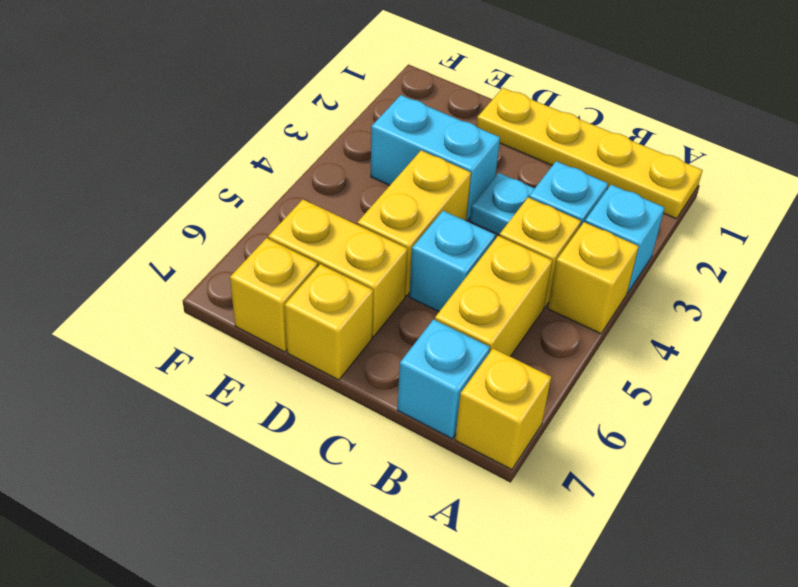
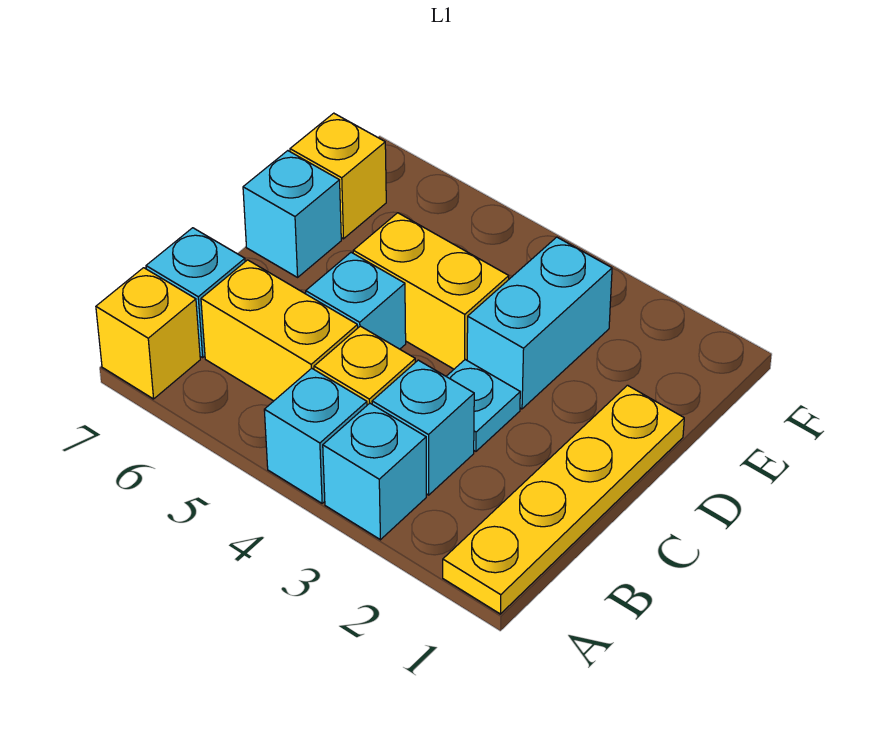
yellow brick A4 level 1 -> cyan brick A4 level 1
yellow brick D6:E6 level 1 -> none
yellow brick D7 level 1 -> cyan brick D7 level 1

